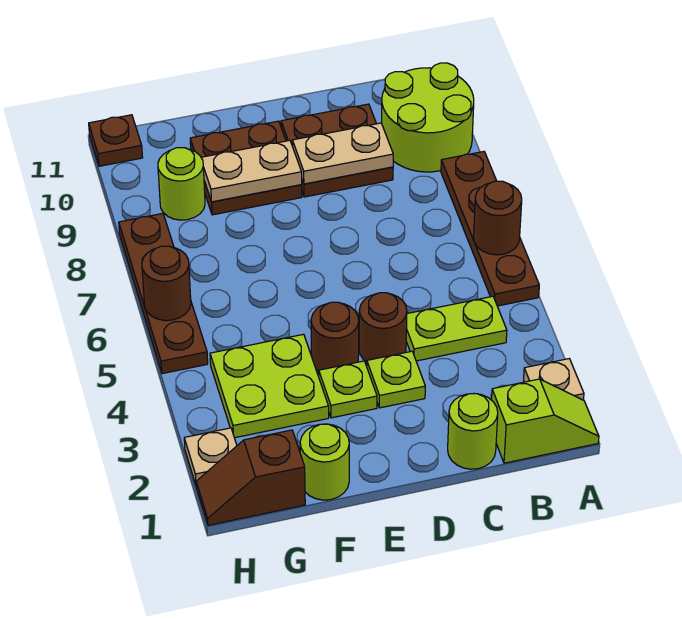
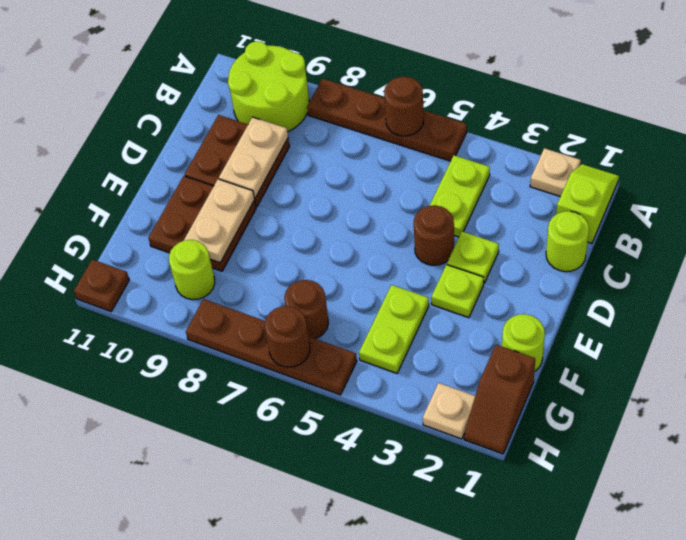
brown round brick E4 level 1 -> brown round brick G6 level 1
lime plate F3:G4 level 1 -> lime plate F4:G4 level 1

